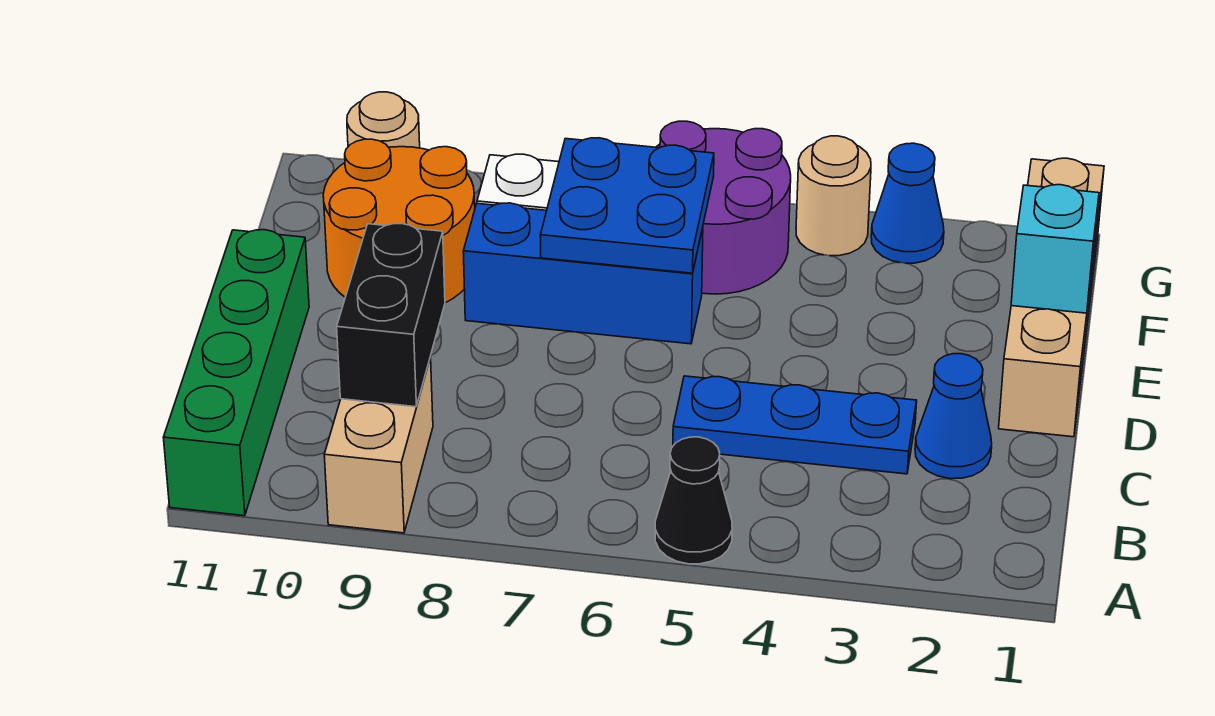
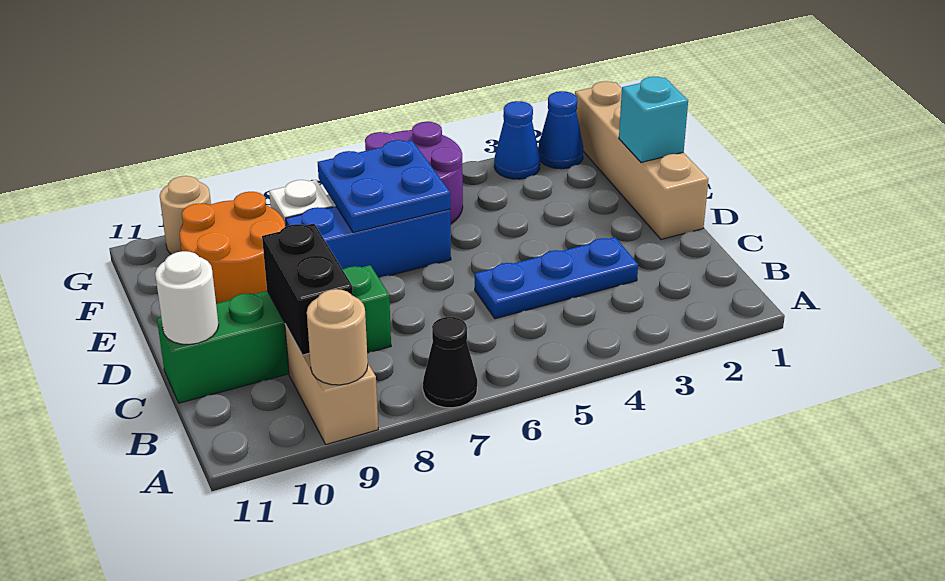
black cone A5 level 1 -> black cone A7 level 1
green brick A11:D11 level 1 -> green brick C8:C11 level 1
blue cone C2 level 1 -> blue cone G2 level 1
none -> white round brick C11 level 2
tan round brick G4 level 1 -> tan round brick A9 level 2

